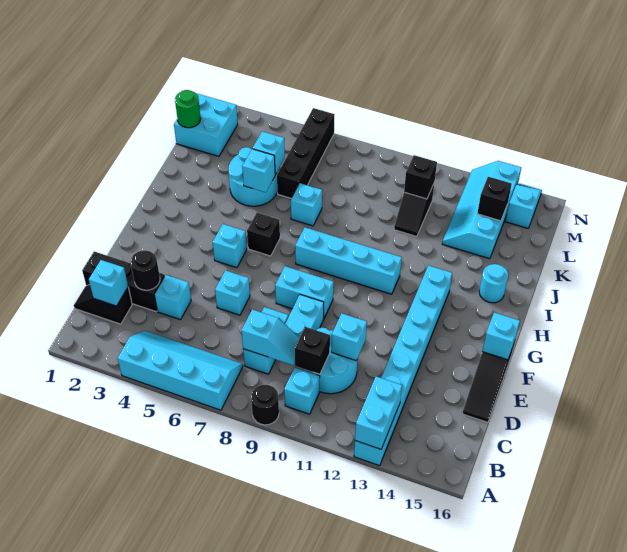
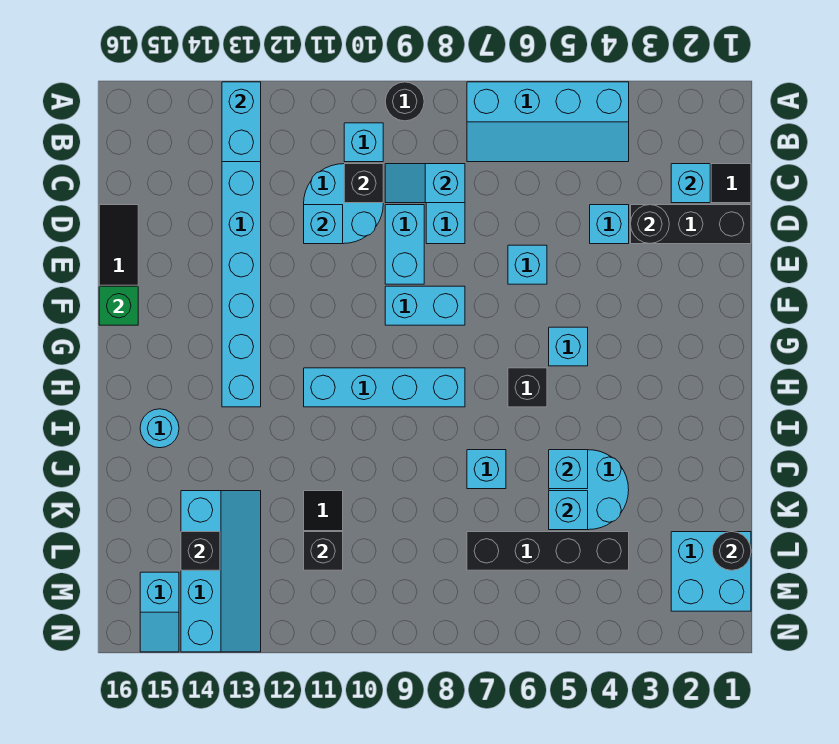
cyan brick F16 level 2 -> green brick F16 level 2
black brick K6:N6 level 1 -> black brick L4:L7 level 1
green round brick L1 level 2 -> black round brick L1 level 2

